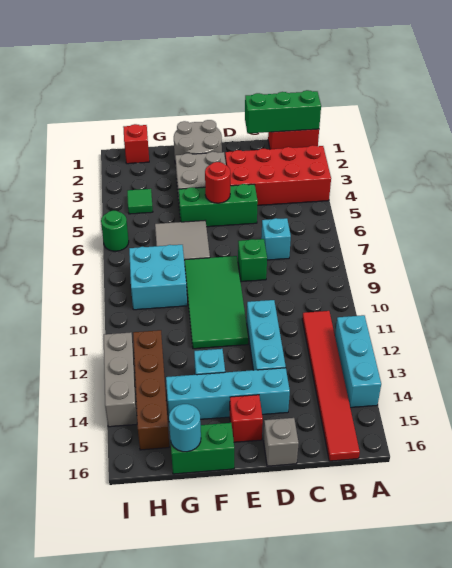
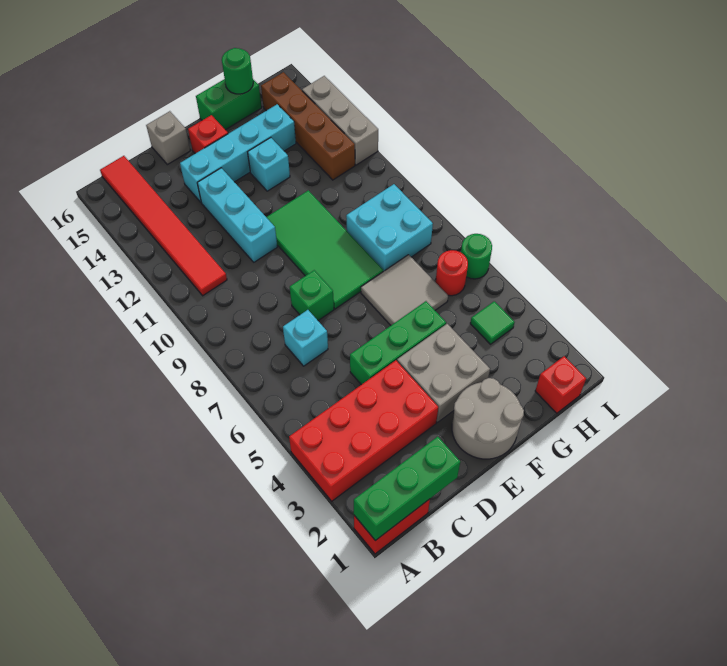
cyan brick A12:A14 level 1 -> none
red round brick E5 level 2 -> red round brick H6 level 1
cyan round brick G16 level 2 -> green round brick G16 level 2

